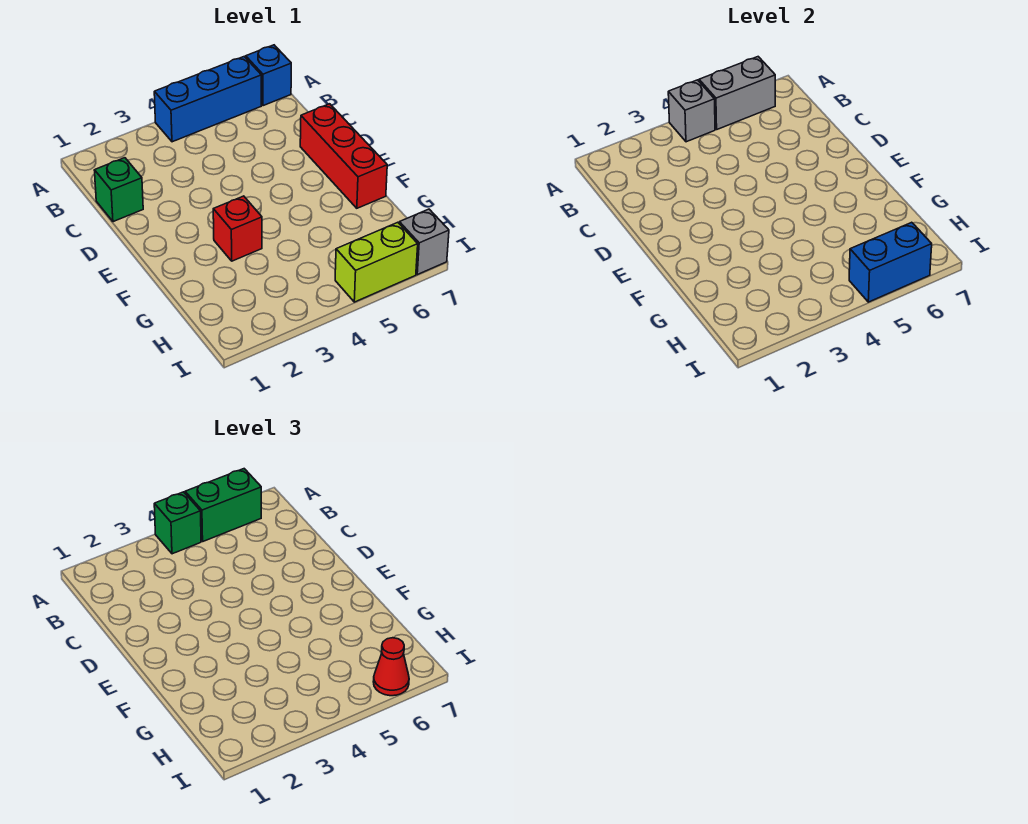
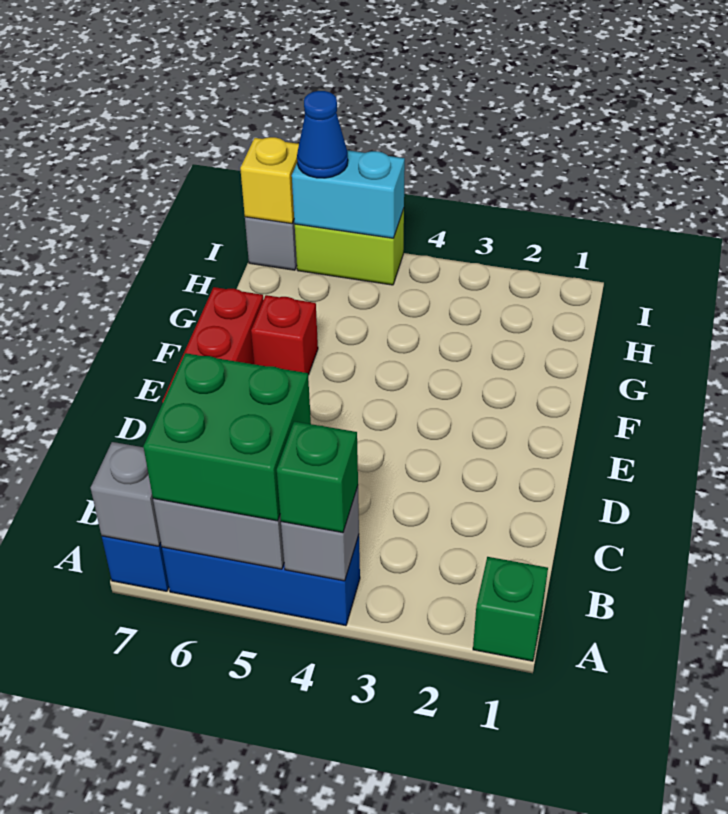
green brick A5:A6 level 3 -> green brick A5:B6 level 3
none -> grey brick A7 level 2
green brick C1 level 1 -> green brick A1 level 1
red brick F3 level 1 -> red brick F6 level 1
blue brick I5:I6 level 2 -> cyan brick I5:I6 level 2
red cone I6 level 3 -> blue cone I6 level 3
none -> yellow brick I7 level 2

